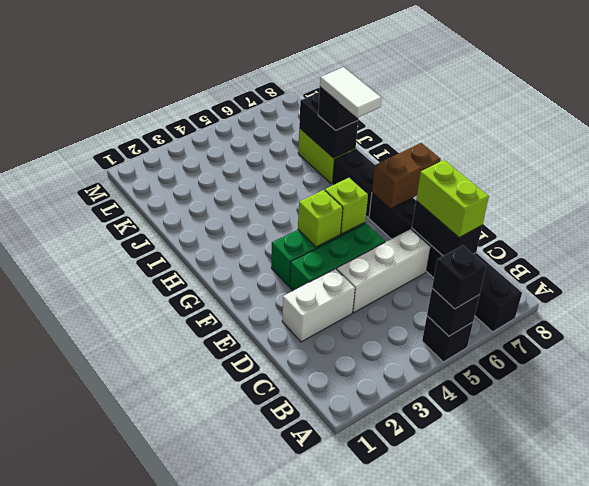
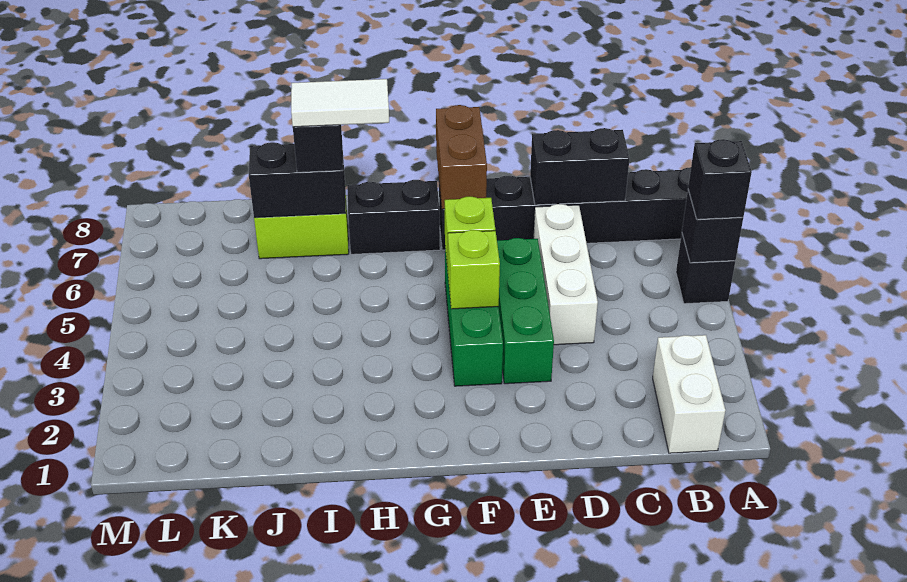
lime brick C7:D7 level 3 -> none
white brick D2:D3 level 1 -> white brick B1:B2 level 1

